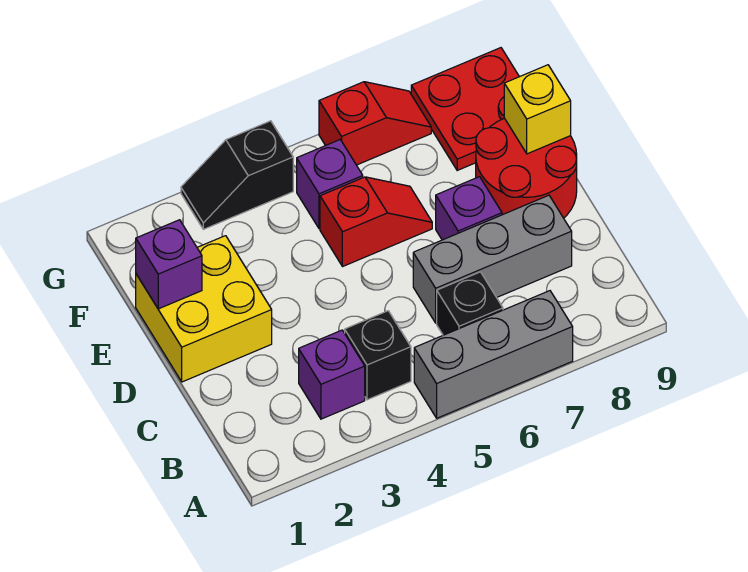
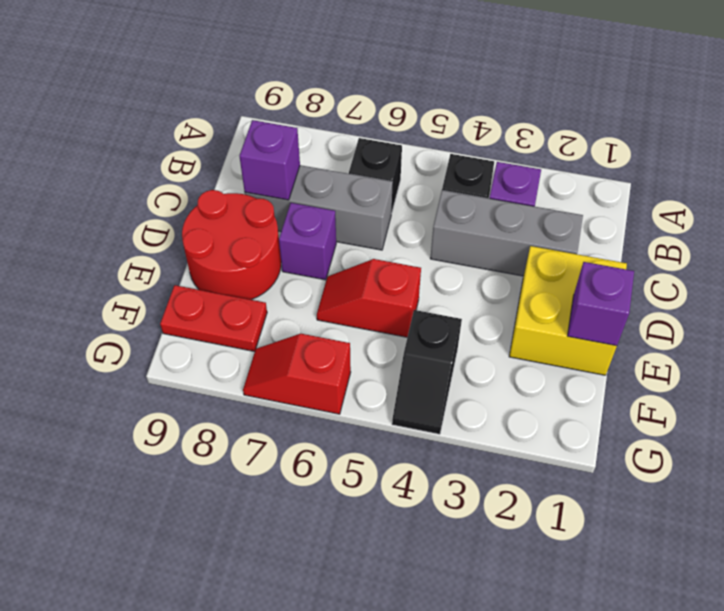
grey brick A5:A7 level 1 -> grey brick C2:C4 level 1
yellow brick E9 level 2 -> none
purple brick F5 level 1 -> purple brick C8 level 2
red plate F8:G9 level 1 -> red plate F8:F9 level 1
black slope G3:G4 level 1 top 4 -> black slope F4:G4 level 1 top F

